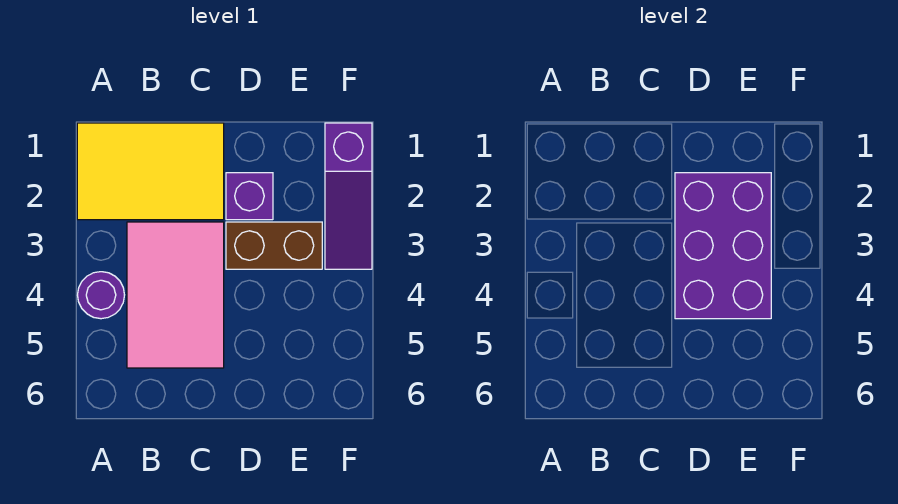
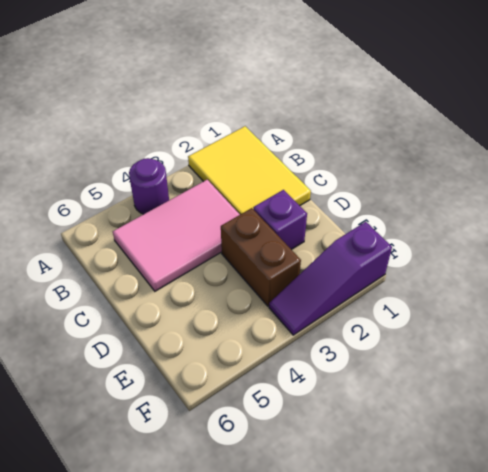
purple brick D2:E4 level 2 -> none

